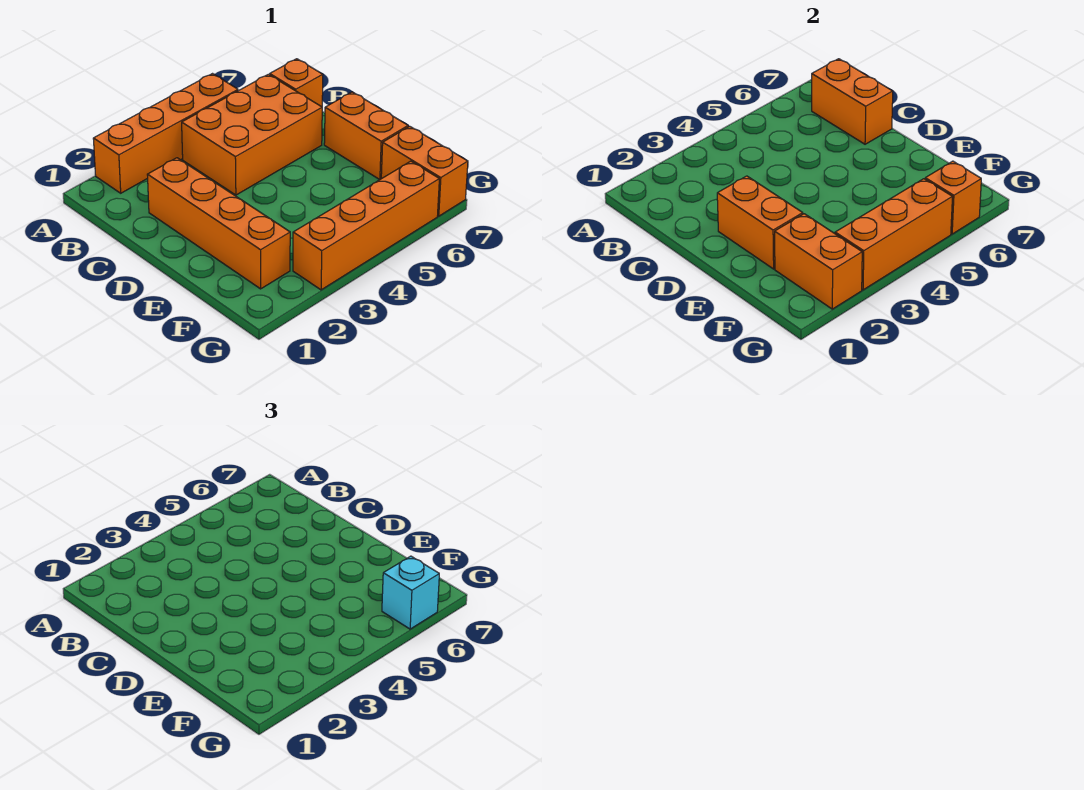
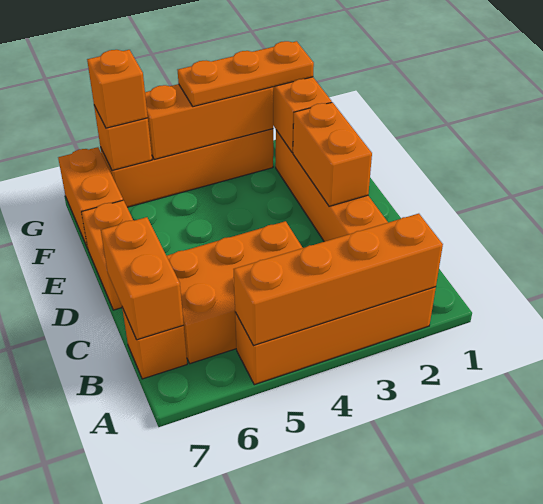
none -> orange brick A2:A5 level 2
none -> orange plate G2:G4 level 3
cyan brick G6 level 3 -> orange brick G6 level 3

